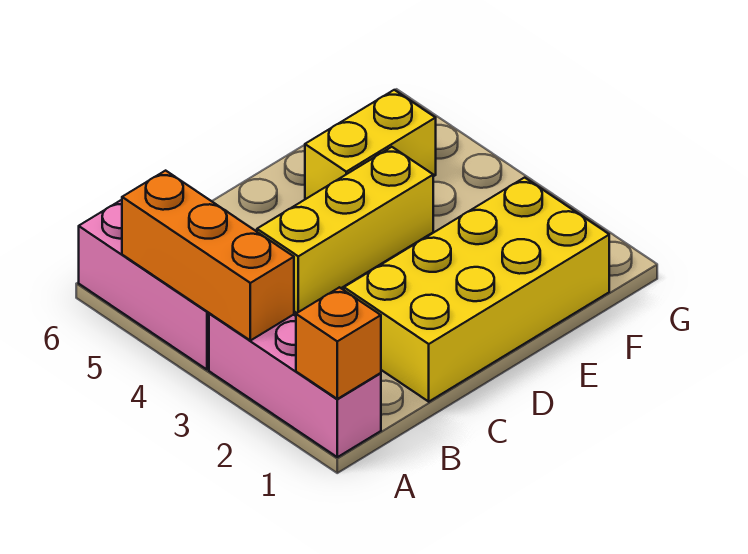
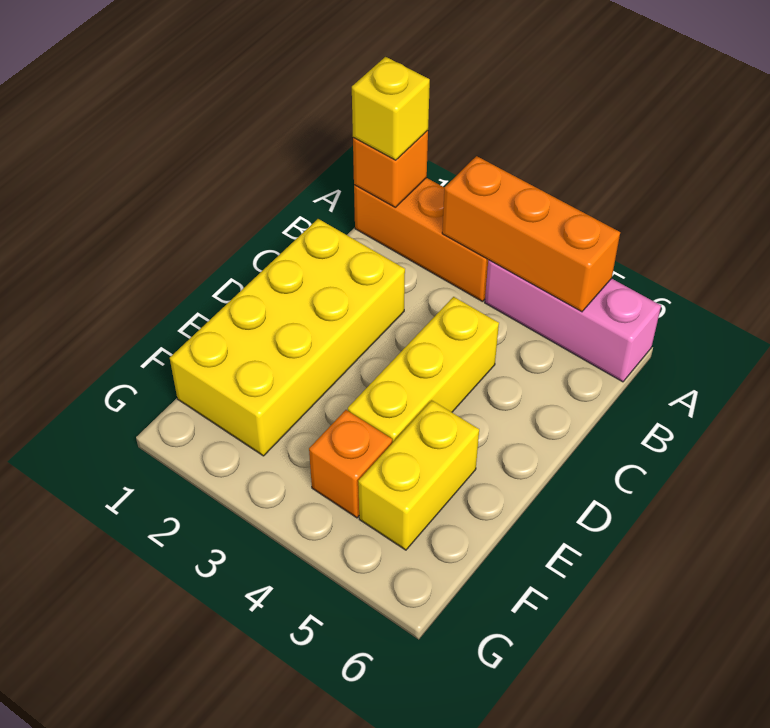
pink brick A1:A3 level 1 -> orange brick A1:A3 level 1
none -> yellow brick A1 level 3
none -> orange brick F4 level 1

